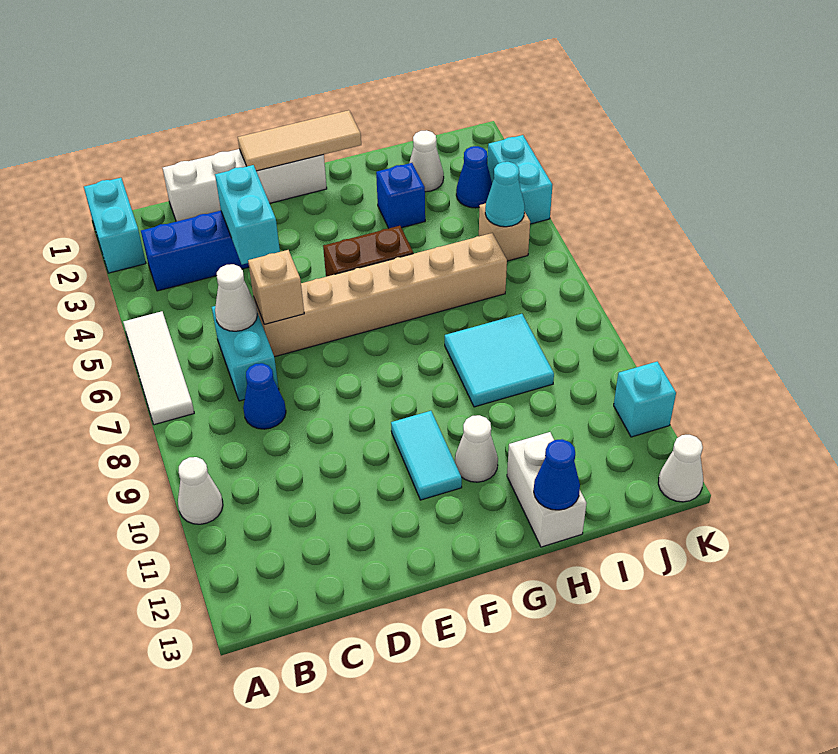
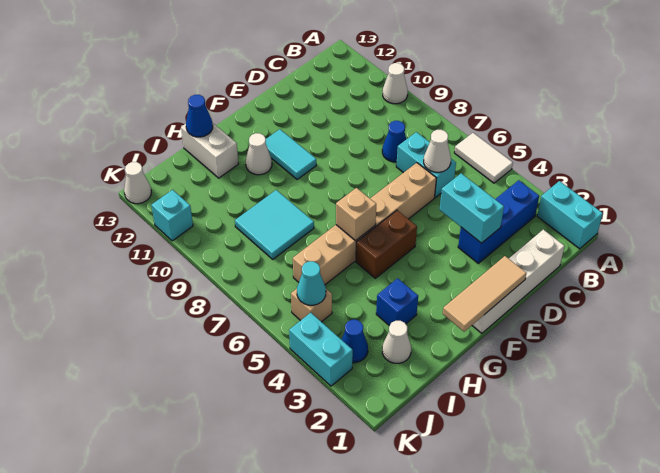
white tile A5:A7 level 1 -> white tile A5:A6 level 1
tan brick D6 level 2 -> tan brick G6 level 2

